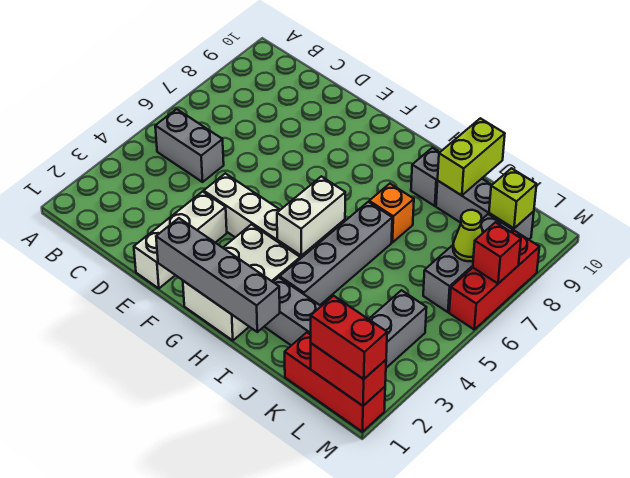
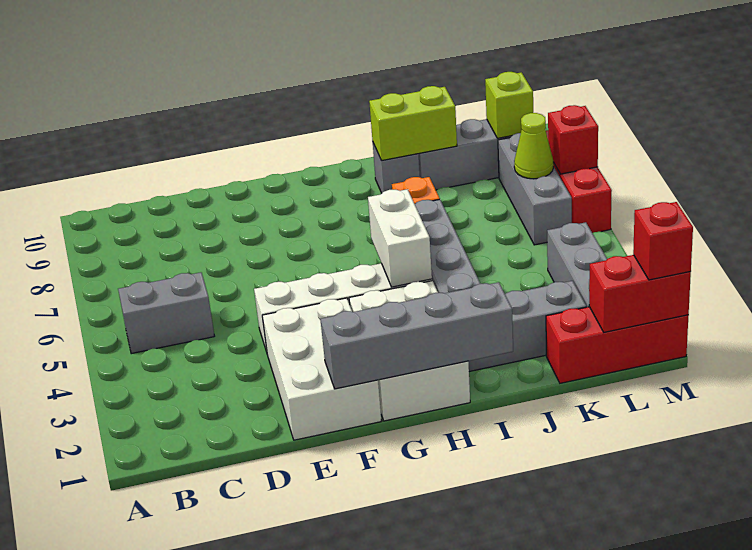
white brick E1:E3 level 1 -> white brick E1:F3 level 1
lime brick J9:J10 level 2 -> lime brick I9:J9 level 2
red brick L1:M1 level 3 -> red brick M1 level 3

